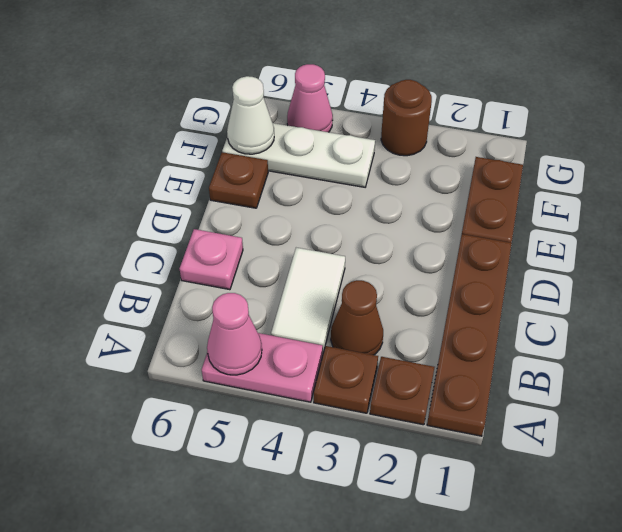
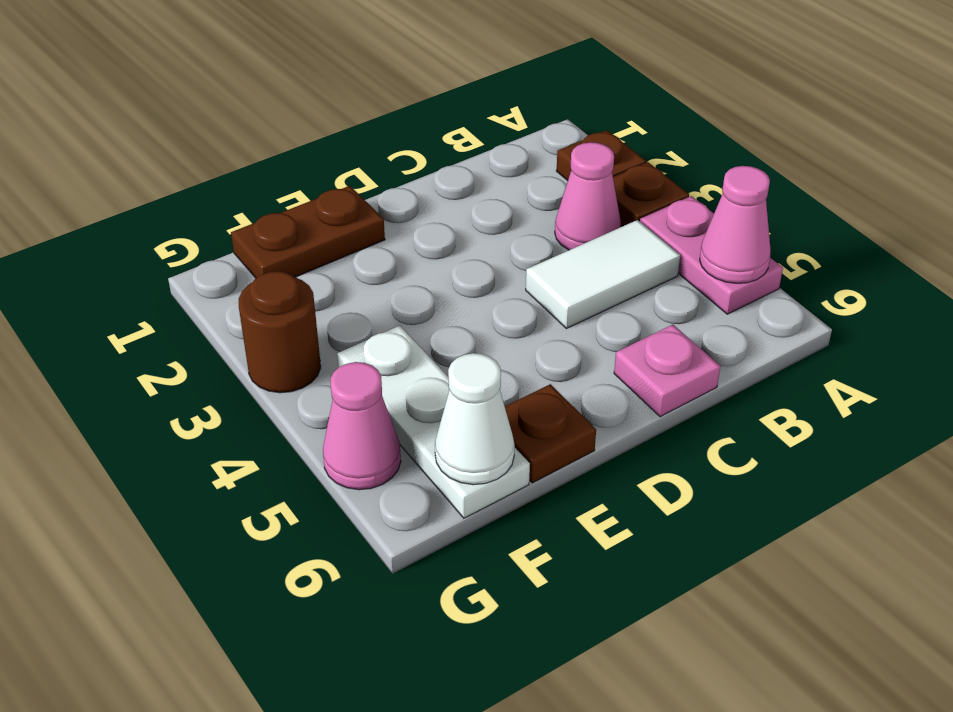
brown plate A1:D1 level 1 -> none
brown cone B3 level 1 -> pink cone B3 level 1

